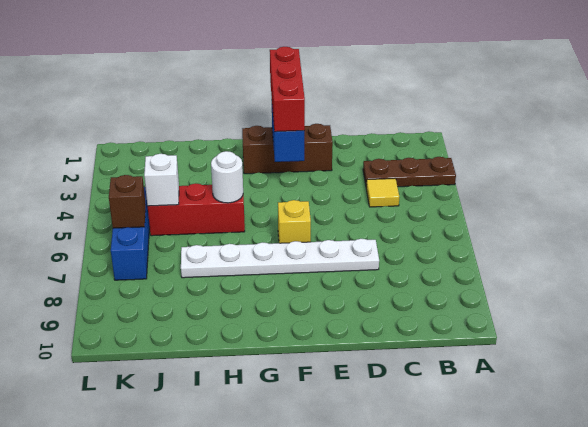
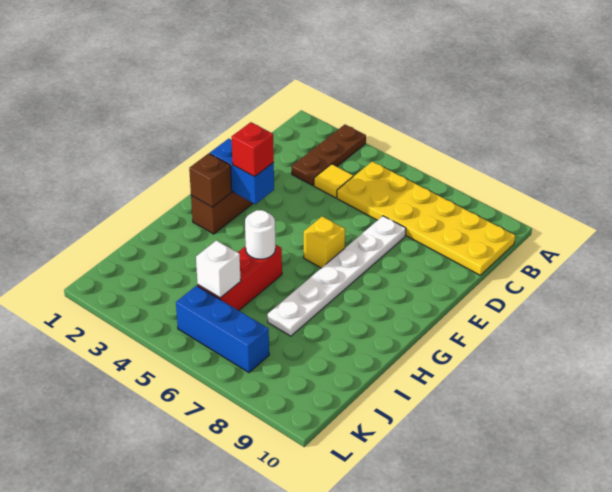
none -> yellow plate B5:C10 level 1
red brick F1:F3 level 3 -> red brick F3 level 3
brown brick K6 level 2 -> brown brick G2 level 2

